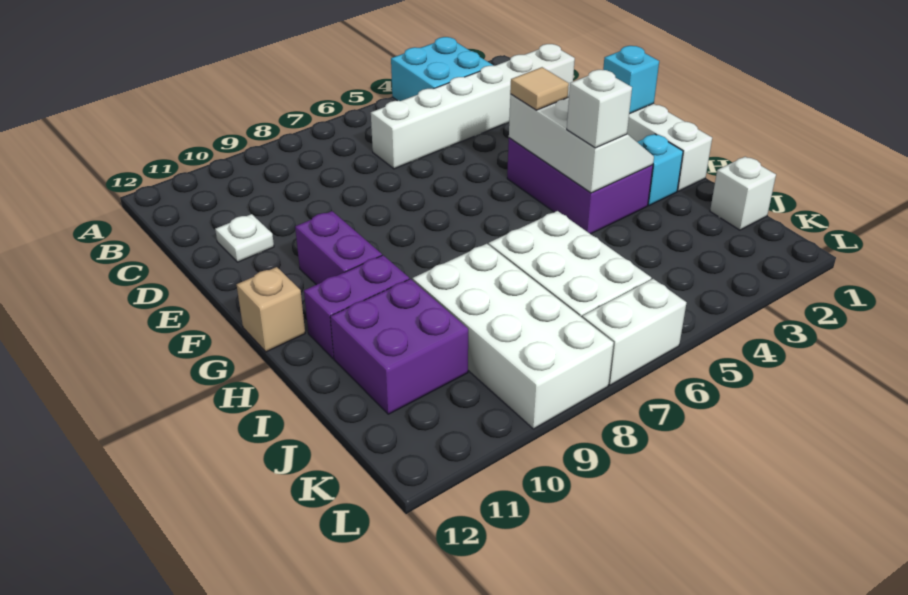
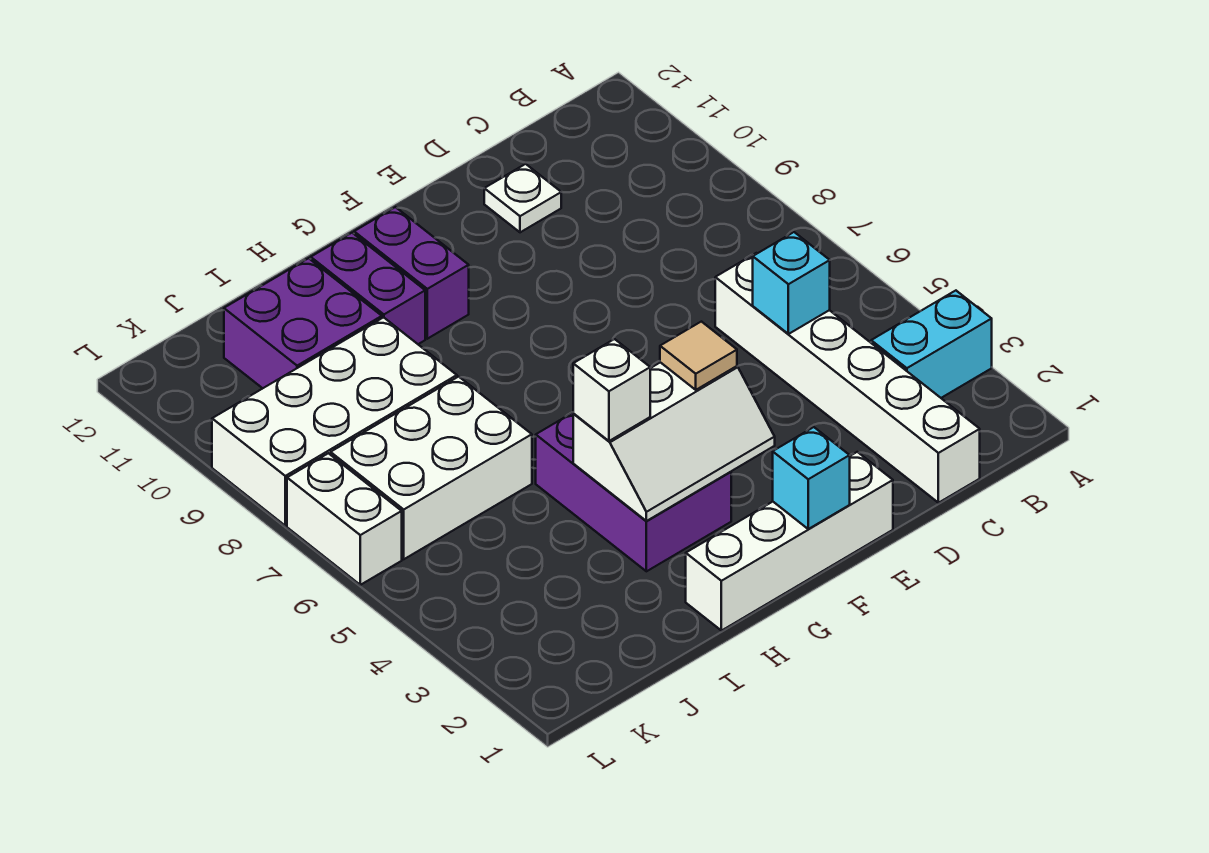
cyan brick A3:B4 level 1 -> cyan brick A3:B3 level 1
purple brick F3:H4 level 1 -> purple brick G3:H5 level 1
purple brick F10:G10 level 1 -> purple brick G10:G11 level 1
tan brick G12 level 1 -> none
cyan brick H2 level 1 -> cyan brick C5 level 2
white brick J1 level 1 -> none

